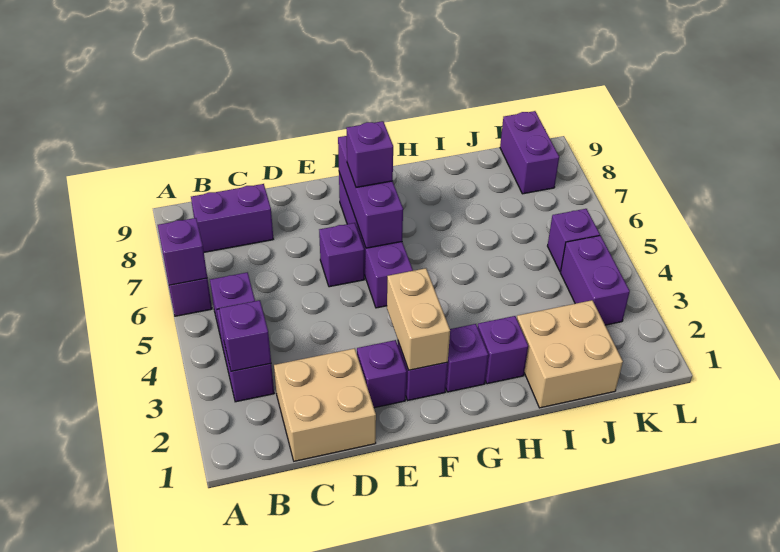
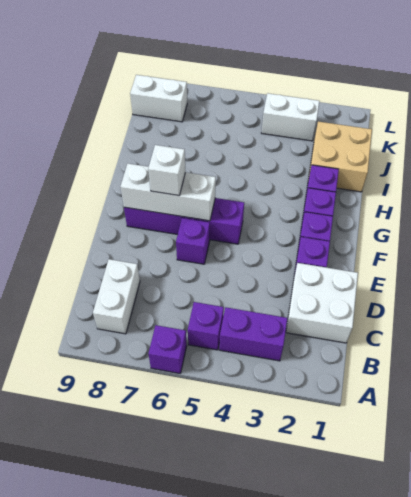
purple brick A6 level 2 -> none
purple brick B3 level 2 -> none
purple brick B8:C8 level 1 -> white brick B8:C8 level 1
tan brick C1:D2 level 1 -> white brick C1:D2 level 1
tan brick F2:F3 level 2 -> none
purple brick F6:F8 level 2 -> white brick F6:F8 level 2
purple brick F7 level 3 -> white brick F7 level 3
purple brick K3:K4 level 1 -> white brick K3:K4 level 1
purple brick K5 level 1 -> none
purple brick K8:K9 level 1 -> white brick K8:K9 level 1

